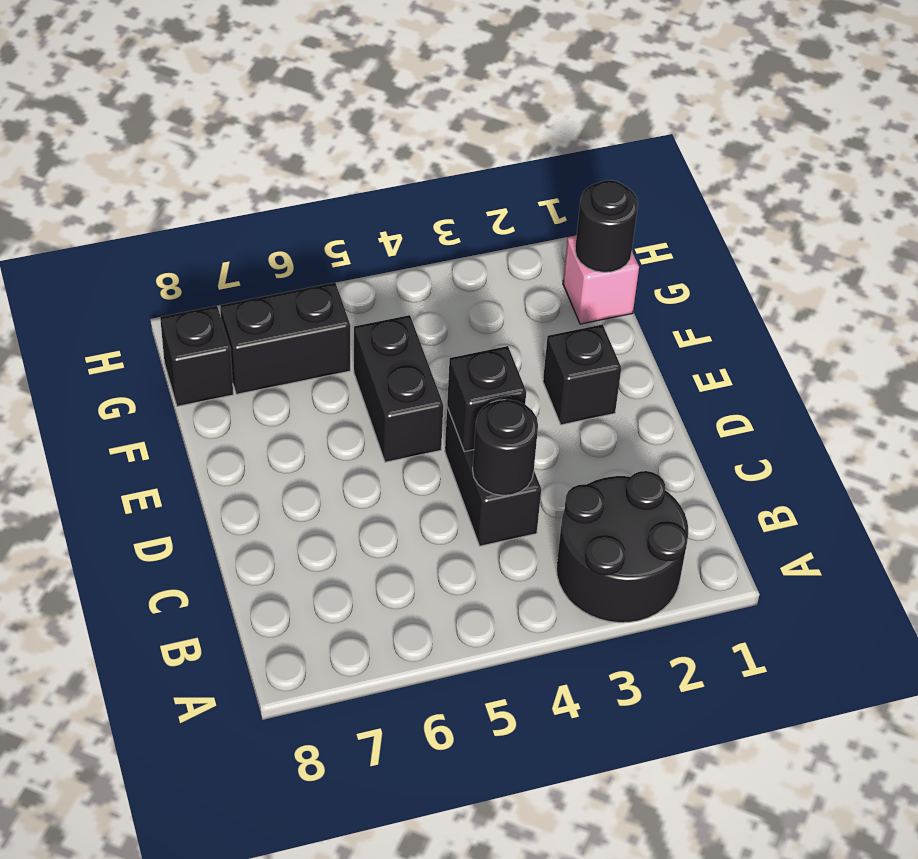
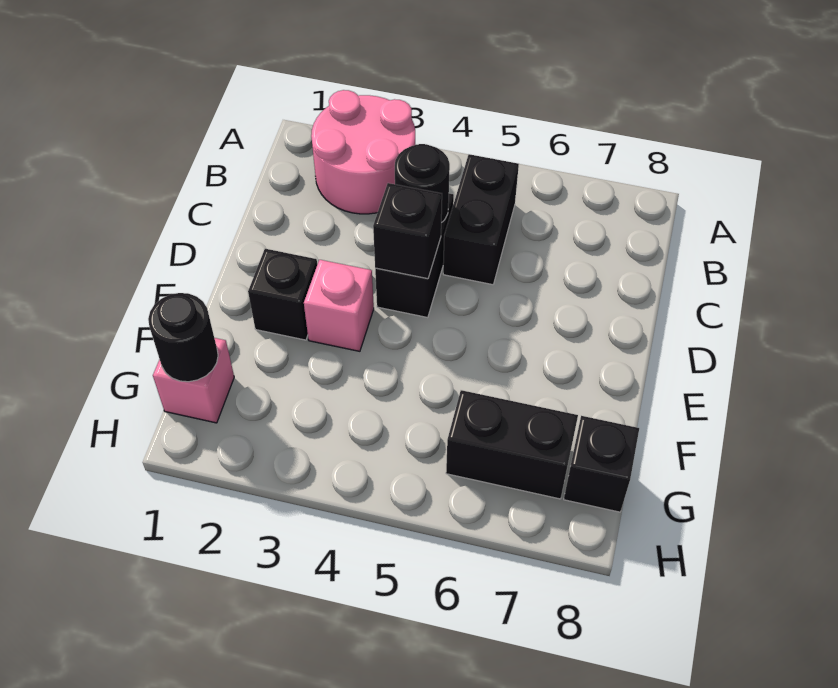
black round brick A2:B3 level 1 -> pink round brick A2:B3 level 1
none -> pink brick E3 level 1
black brick E5:F5 level 1 -> black brick B5:C5 level 1

